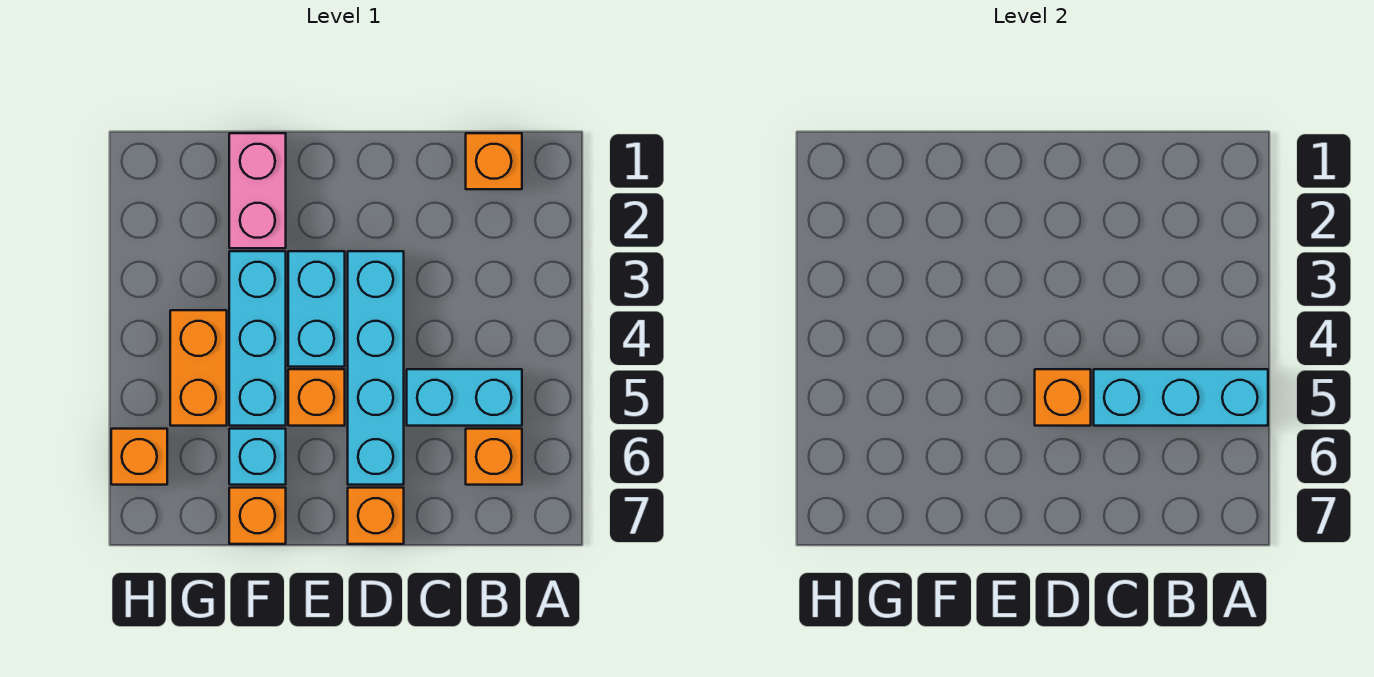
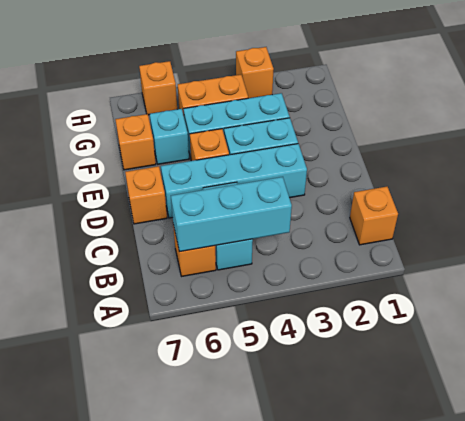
cyan brick A5:C5 level 2 -> cyan brick B4:B6 level 2
orange brick D5 level 2 -> orange brick H3 level 1
pink brick F1:F2 level 1 -> none

